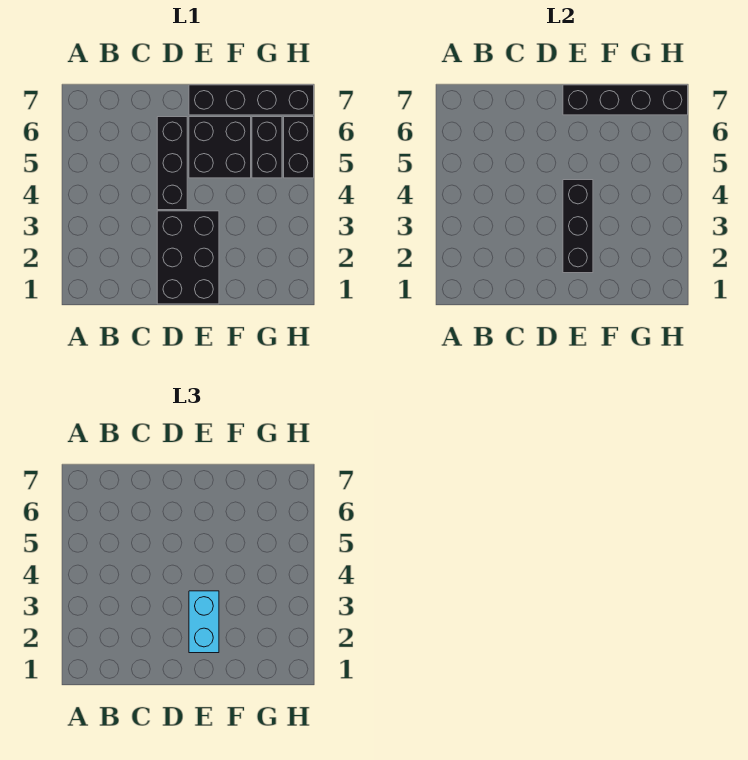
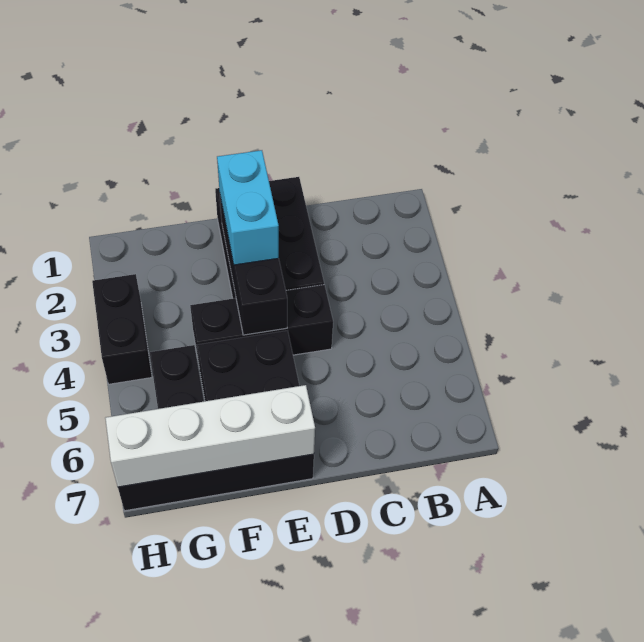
black brick D4:D6 level 1 -> black brick D4:F4 level 1
black brick E7:H7 level 2 -> white brick E7:H7 level 2
black brick H5:H6 level 1 -> black brick H3:H4 level 1

